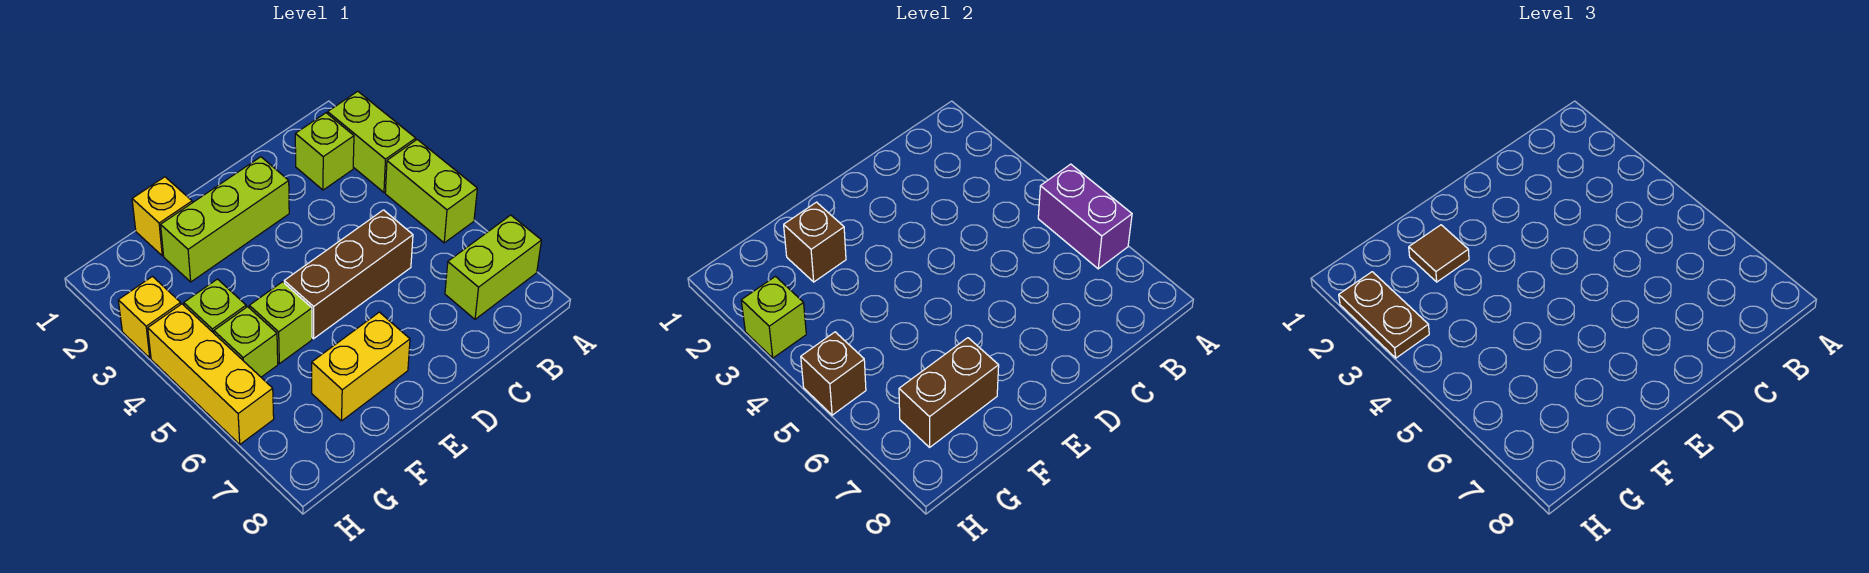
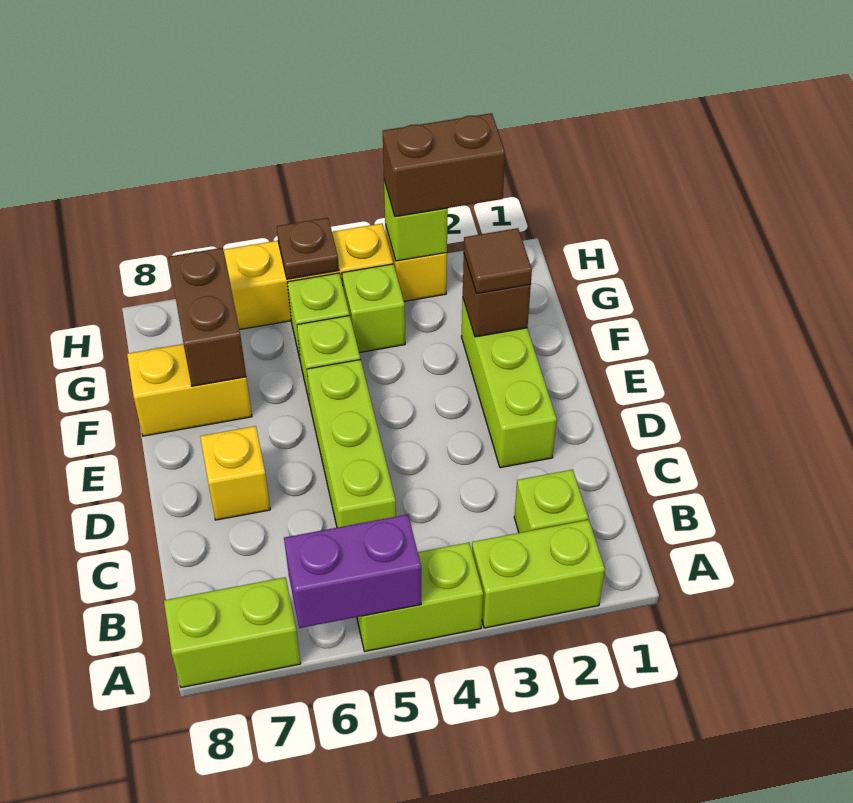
lime brick A7:B7 level 1 -> lime brick A7:A8 level 1
brown brick C5:E5 level 1 -> lime brick C5:E5 level 1
yellow brick E7:F7 level 1 -> yellow brick F7:F8 level 1
yellow brick F1 level 1 -> yellow brick D7 level 1
brown plate H2:H3 level 3 -> brown brick H2:H3 level 3
brown brick H5 level 2 -> brown plate H5 level 2

